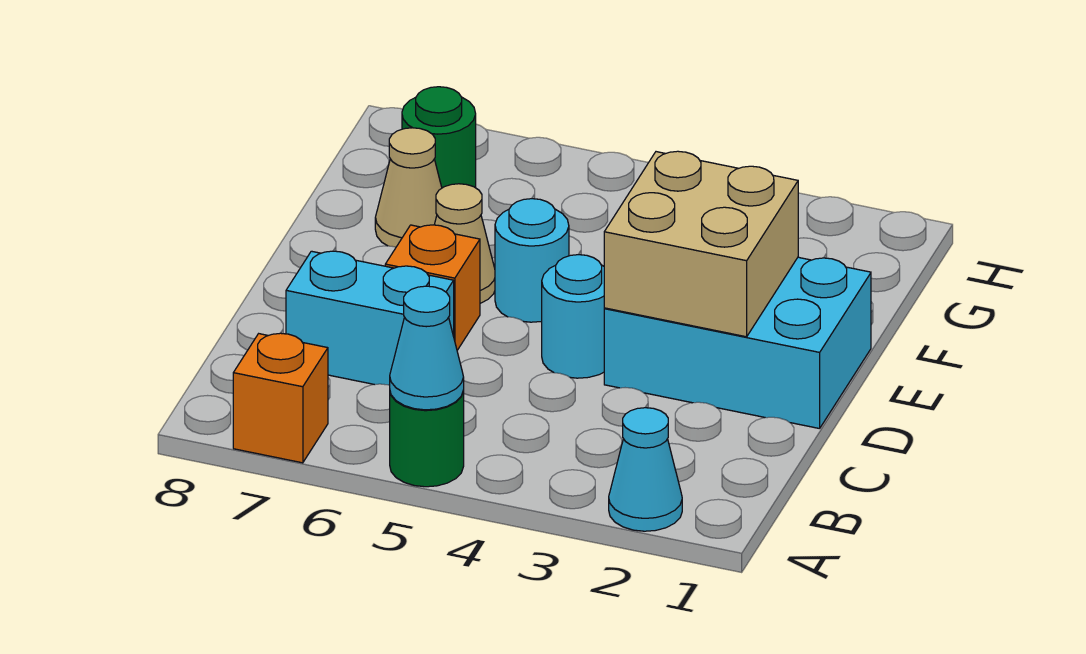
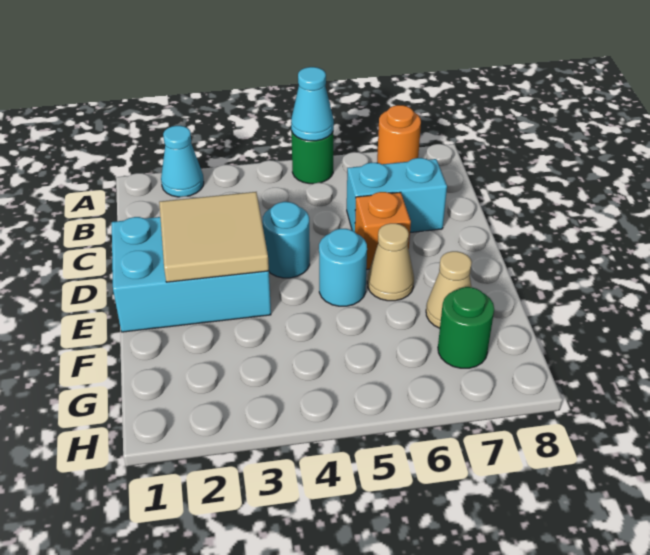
orange brick A7 level 1 -> orange round brick A7 level 1
tan brick D2:E3 level 2 -> tan tile D2:E3 level 2

